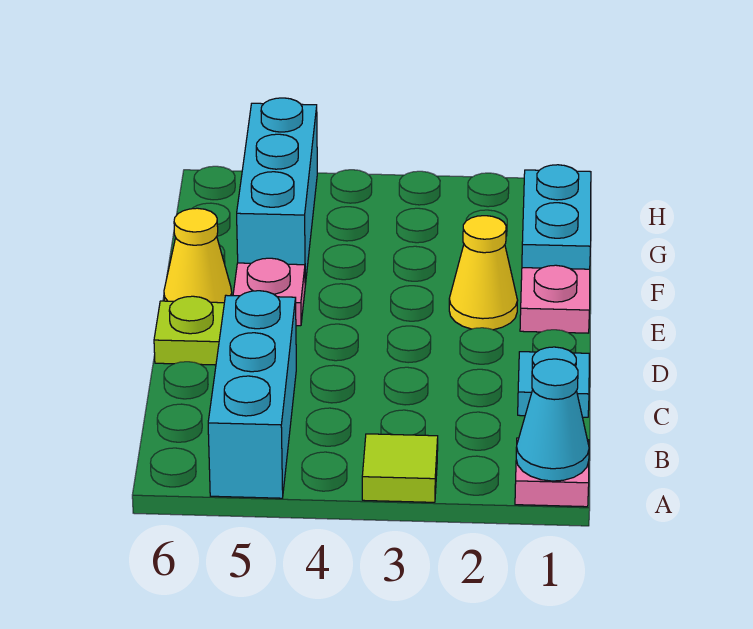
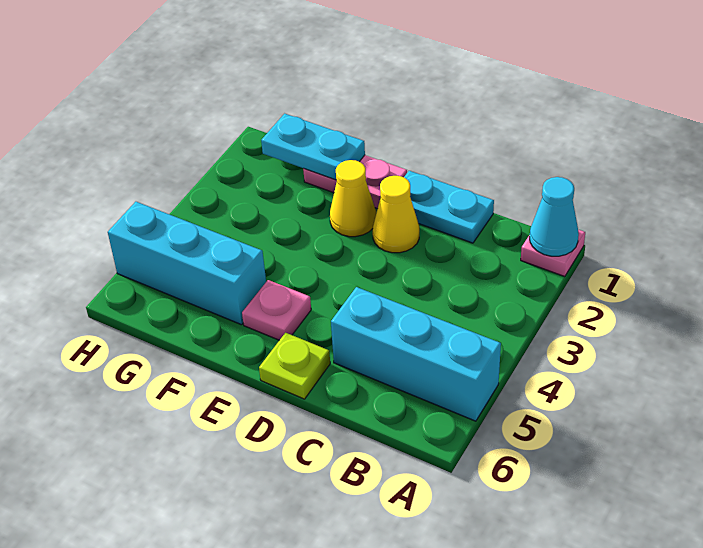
lime tile A3 level 1 -> none
cyan plate C1 level 1 -> cyan plate C1:D1 level 1
yellow cone E6 level 1 -> yellow cone D2 level 1

